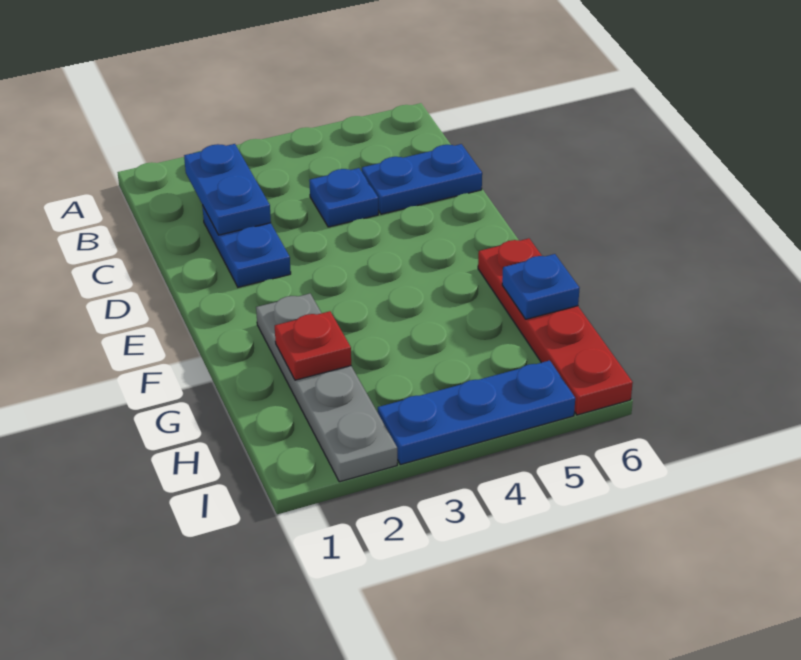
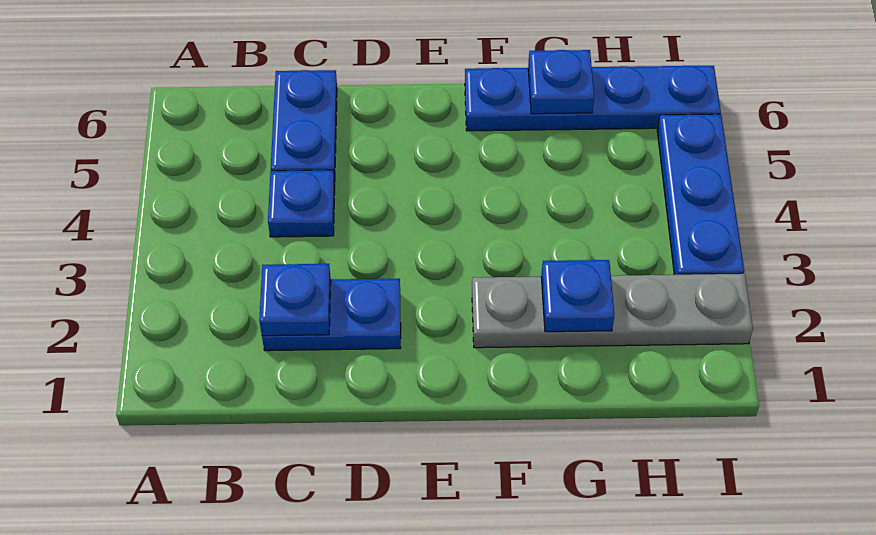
blue plate B2:C2 level 2 -> blue plate C2 level 2
red plate F6:I6 level 1 -> blue plate F6:I6 level 1
red plate G2 level 2 -> blue plate G2 level 2

